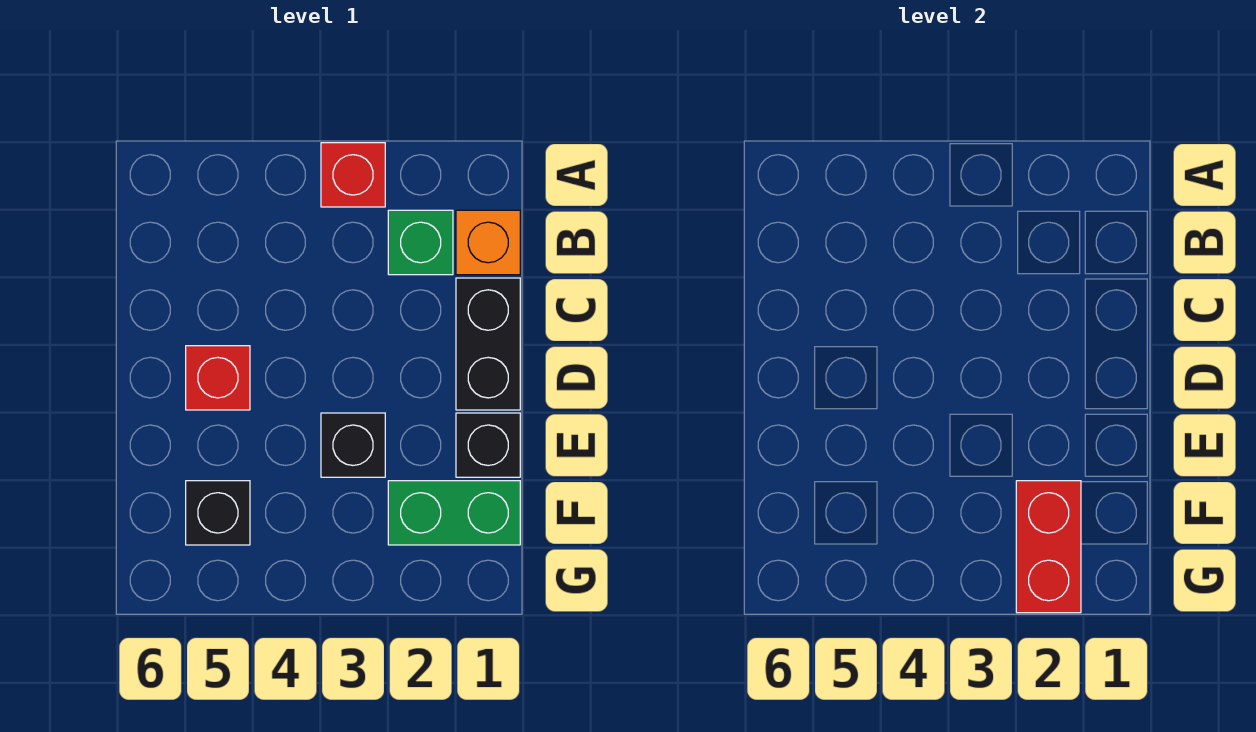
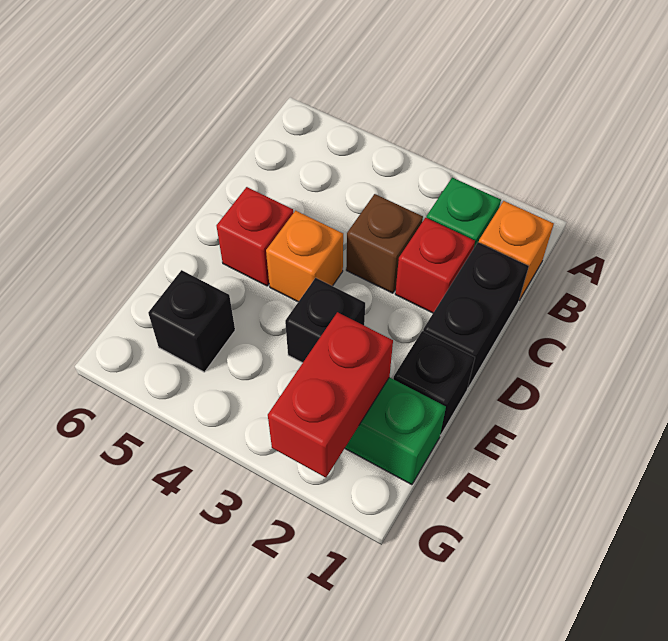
red brick A3 level 1 -> red brick C2 level 1
none -> brown brick C3 level 1
none -> orange brick D4 level 1

